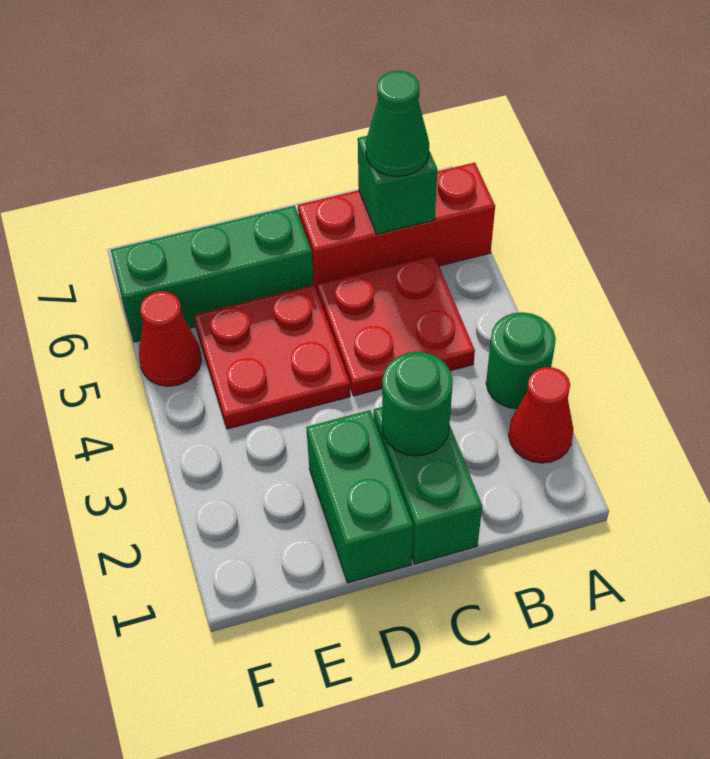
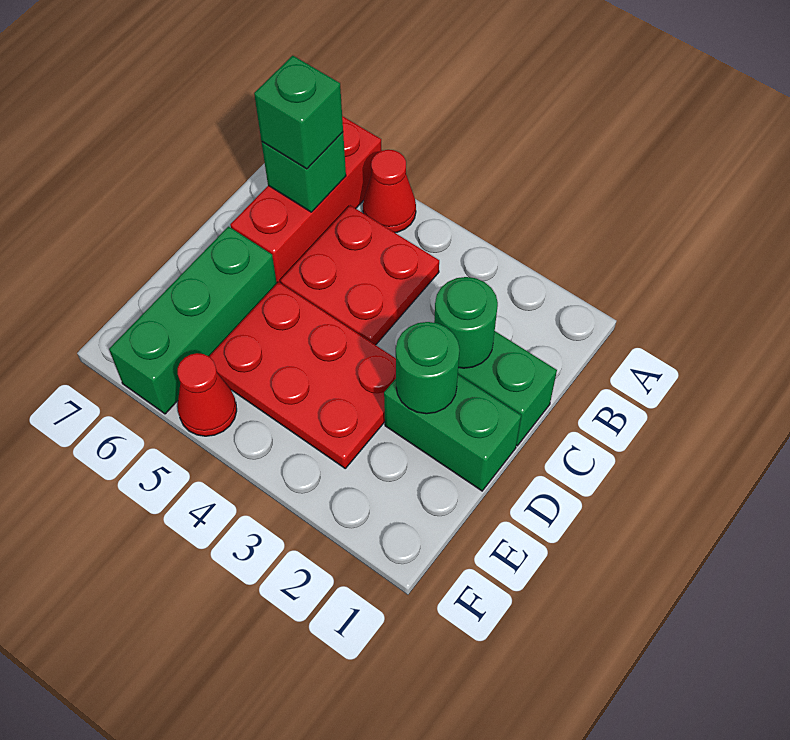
red cone A2 level 1 -> red cone A5 level 1
green round brick A3 level 1 -> green round brick D2 level 2
green cone B6 level 3 -> green brick B6 level 3
red plate D4:E5 level 1 -> red plate D3:E5 level 1

